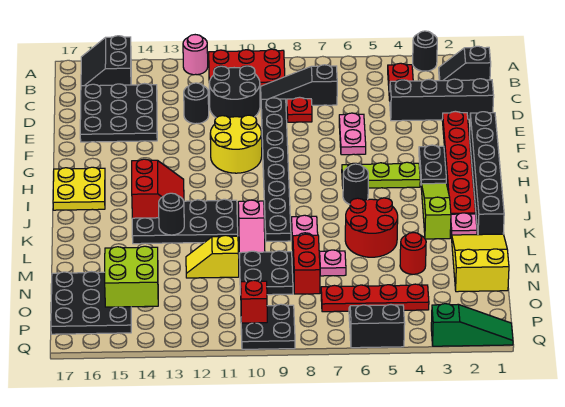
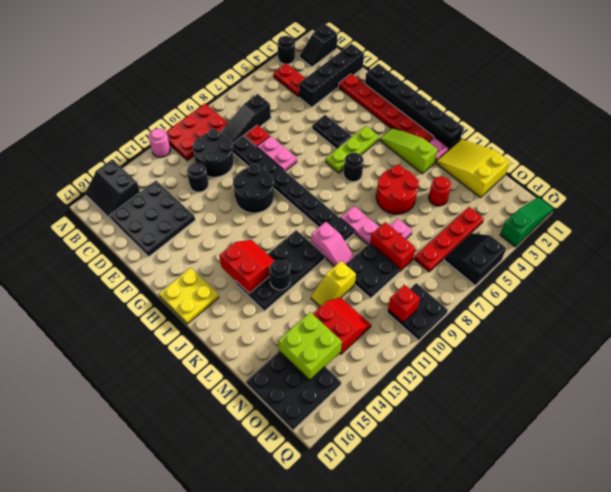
pink plate E6:F6 level 1 -> pink plate E8:F8 level 1
yellow round brick F10:G11 level 1 -> black round brick F10:G11 level 1
black plate G3:H3 level 1 -> black plate F5:G5 level 1
none -> red slope N12:O13 level 1 top 13

